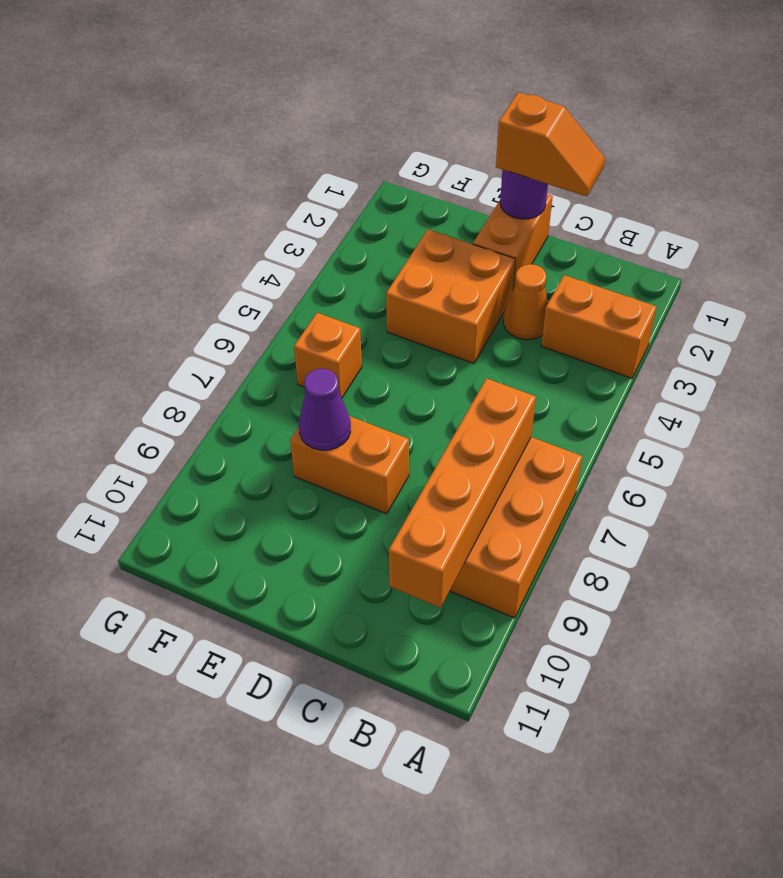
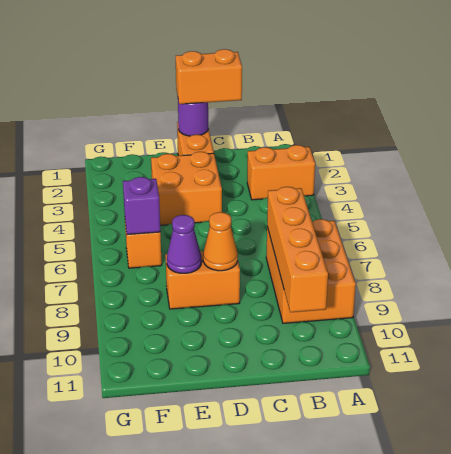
orange slope C1:D1 level 3 top D -> orange brick C1:D1 level 3
orange cone C3 level 1 -> orange cone D8 level 2
none -> purple brick F6 level 2

